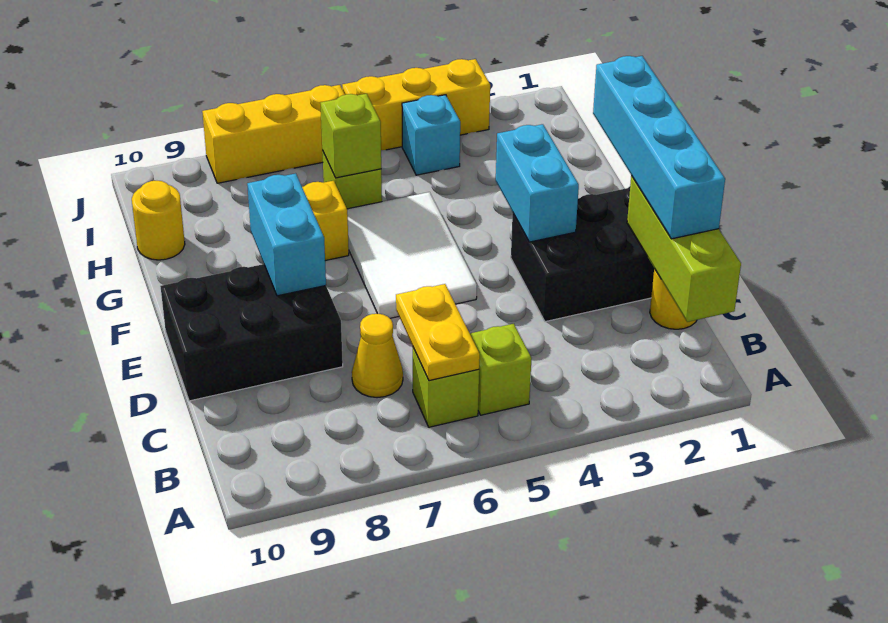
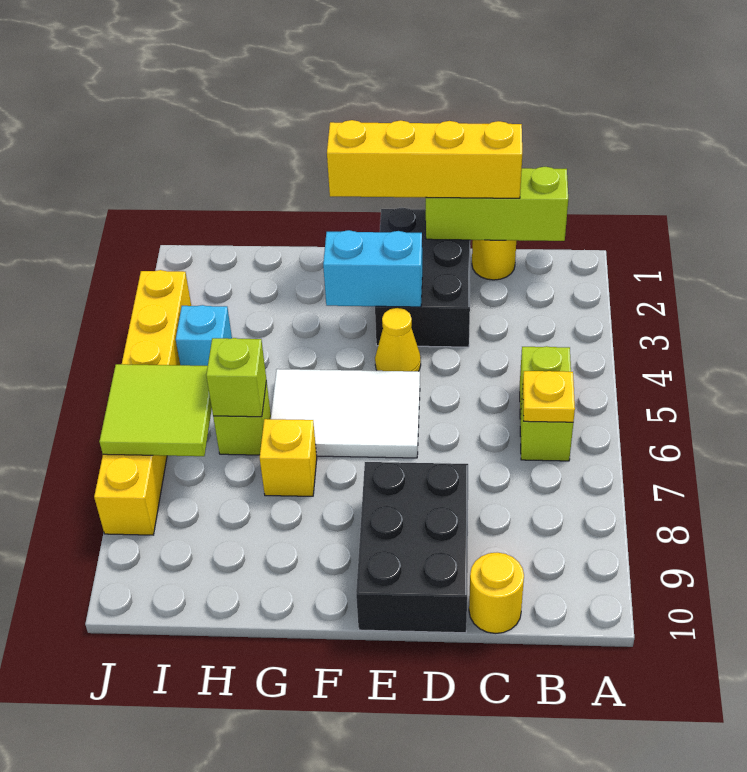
yellow plate B6:C6 level 2 -> yellow plate B6 level 2
cyan brick C1:F1 level 3 -> yellow brick C1:F1 level 3
yellow cone C7 level 1 -> yellow cone E4 level 1
cyan brick E8:F8 level 2 -> none
yellow round brick H10 level 1 -> yellow round brick C10 level 1
none -> lime tile I6:J7 level 2

